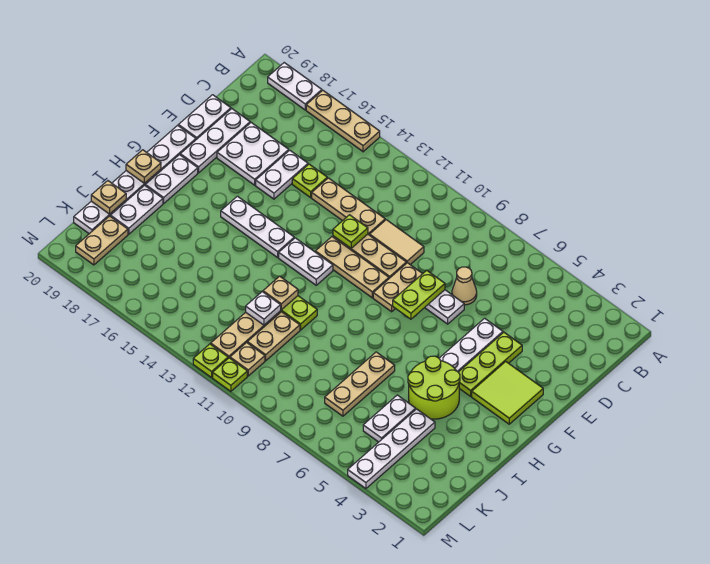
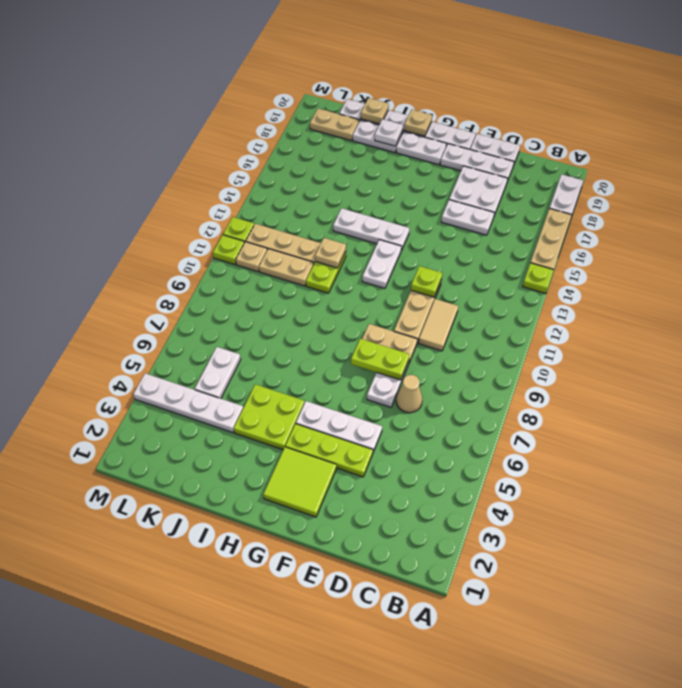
tan plate D12:D14 level 1 -> none
lime plate D15 level 1 -> lime plate A14 level 1
tan plate F10:F12 level 1 -> none
white plate G14:G16 level 1 -> white plate G14:I14 level 1
lime round brick H4:I5 level 1 -> lime plate H4:I5 level 1
tan plate I7:K7 level 1 -> none
white plate J5:K5 level 1 -> white plate K5:K6 level 1
white plate J12 level 2 -> white plate I19 level 2

